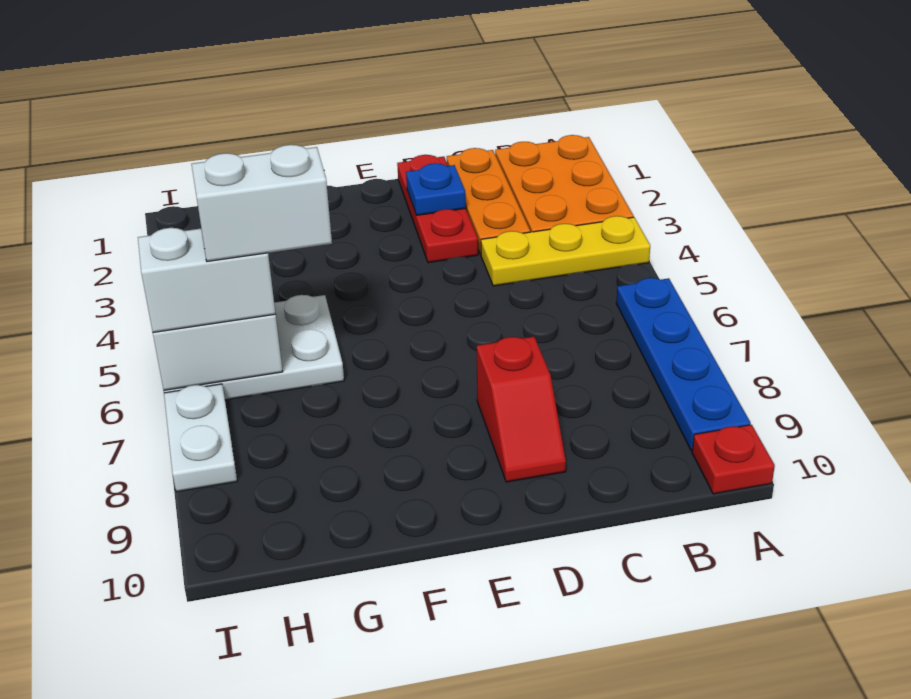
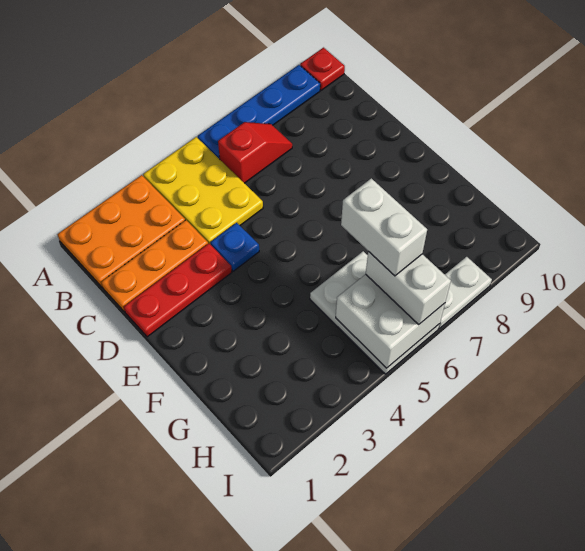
yellow plate A4:C4 level 1 -> yellow plate A4:C5 level 1
blue plate D2 level 2 -> blue plate D4 level 1
red slope D8:D9 level 1 top 8 -> red slope B6:B7 level 1 top 6

